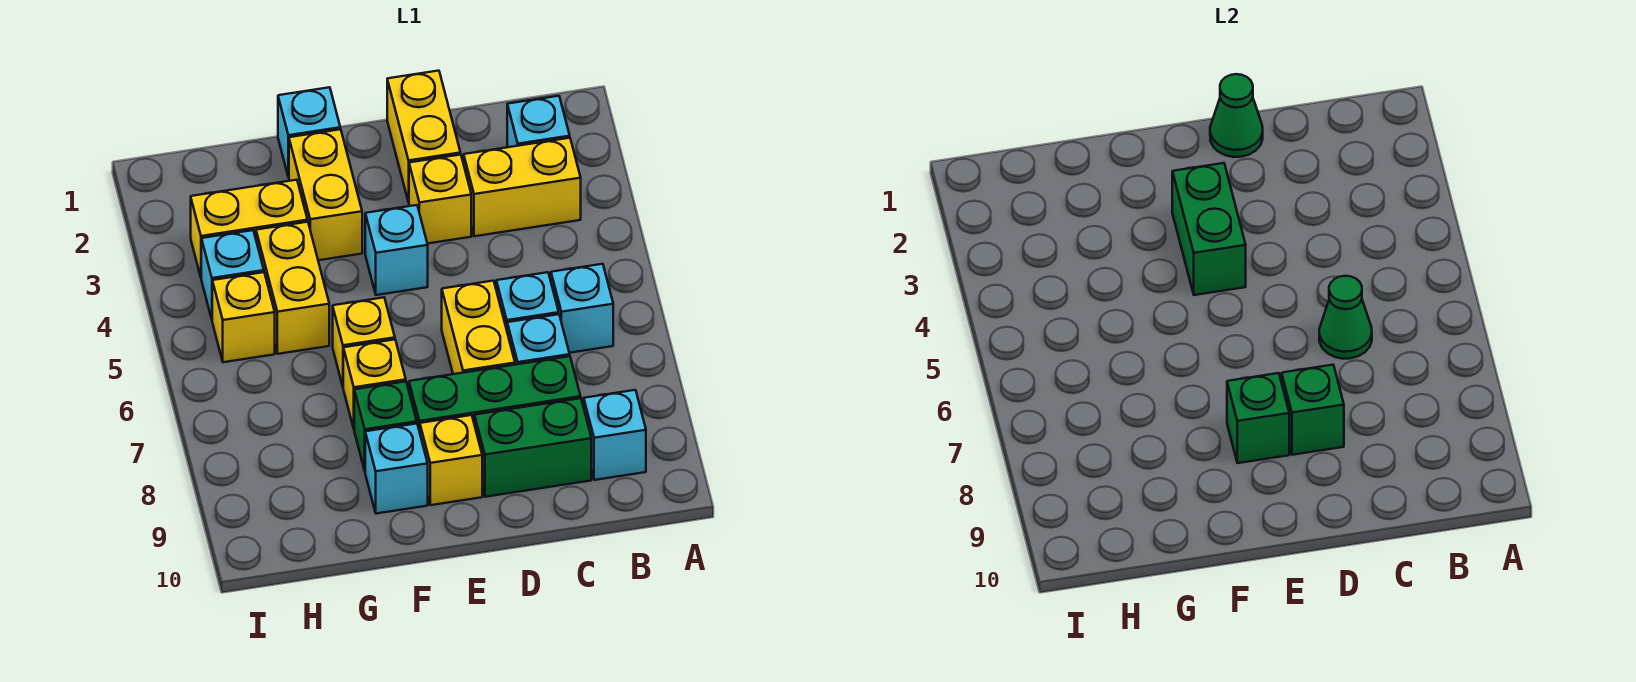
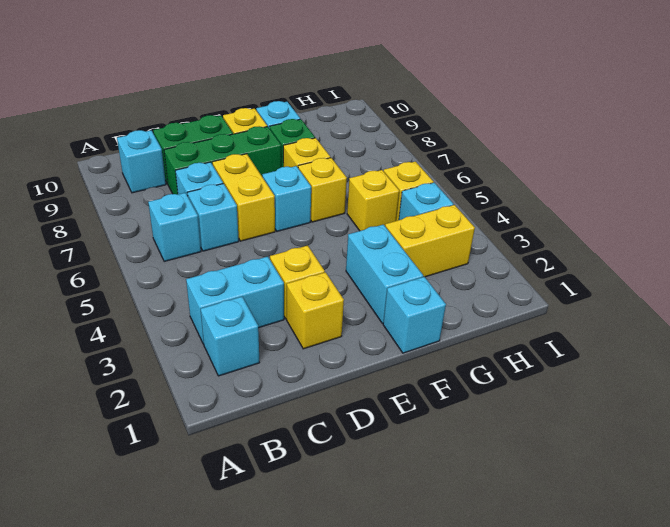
yellow brick B3:C3 level 1 -> cyan brick B3:C3 level 1
green cone C6 level 2 -> none
yellow brick D1:D2 level 1 -> yellow brick D2 level 1
green cone D1 level 2 -> none
green brick D8 level 2 -> none
green brick E3:E4 level 2 -> none
cyan brick E4 level 1 -> cyan brick E6 level 1
green brick E8 level 2 -> none
yellow brick F2:F3 level 1 -> cyan brick F2:F3 level 1
yellow brick G4:G5 level 1 -> yellow brick G5 level 1

